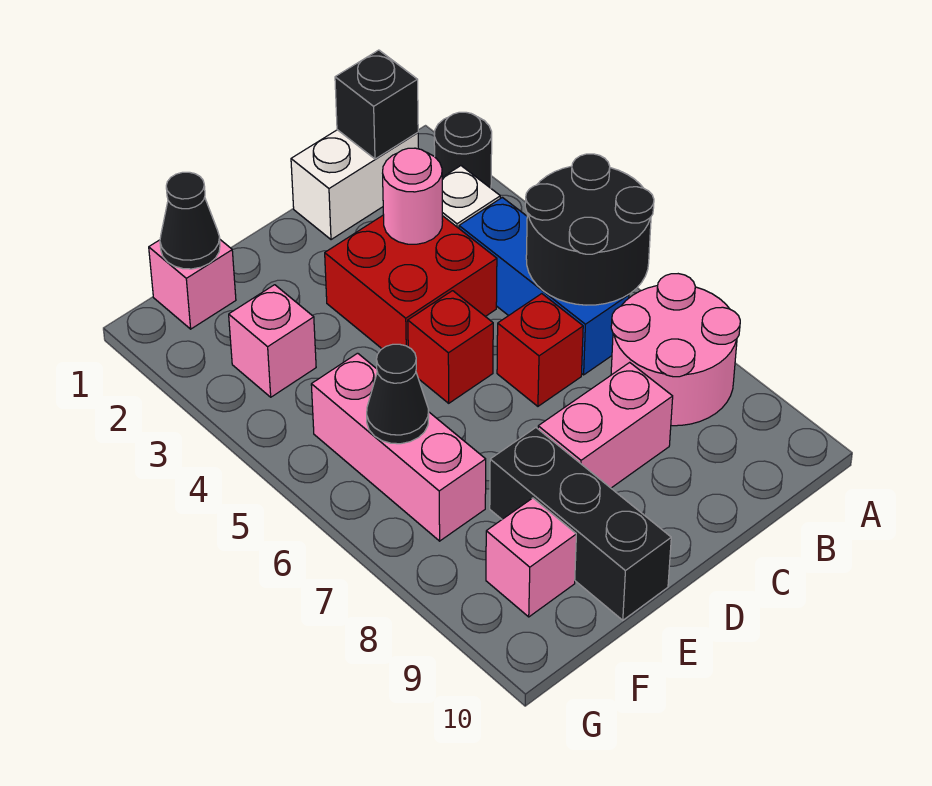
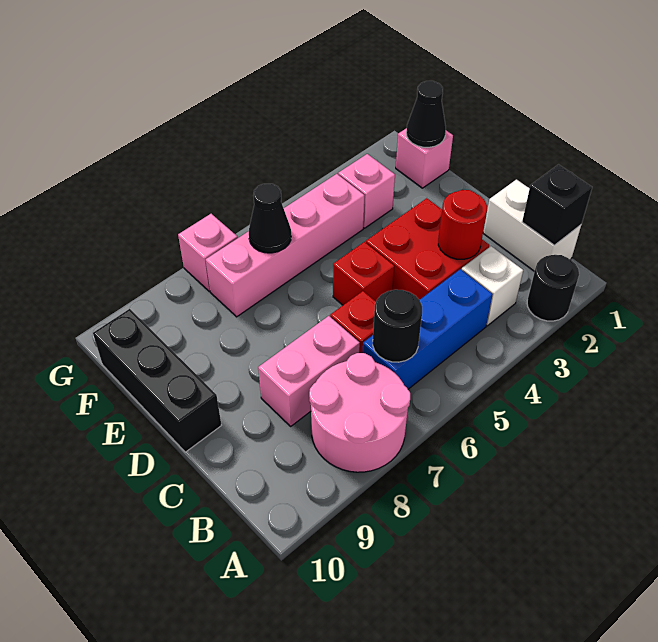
black round brick A5:B6 level 2 -> black round brick B6 level 2
pink round brick C3 level 2 -> red round brick C3 level 2
pink brick C8:D8 level 1 -> pink brick C7:C8 level 1
black brick E8:E10 level 1 -> black brick D10:F10 level 1
pink brick F5:F7 level 1 -> pink brick F4:F7 level 1
pink brick F9 level 1 -> pink brick G7 level 1

